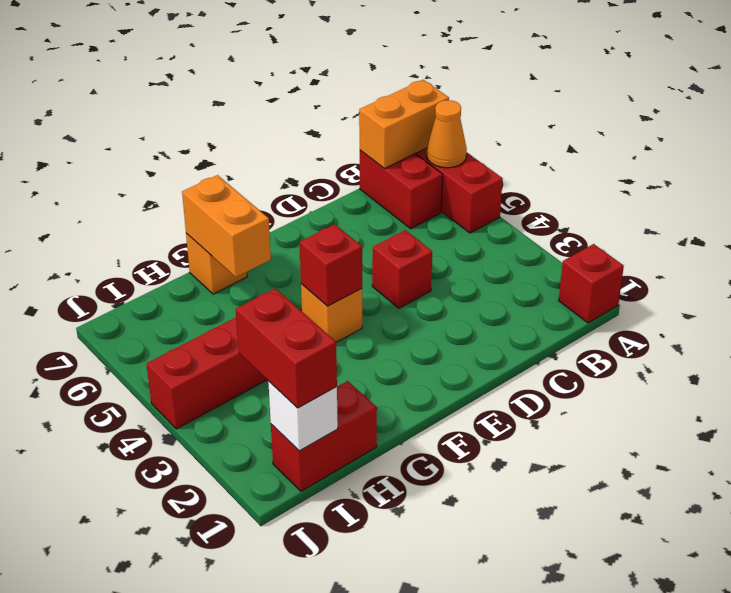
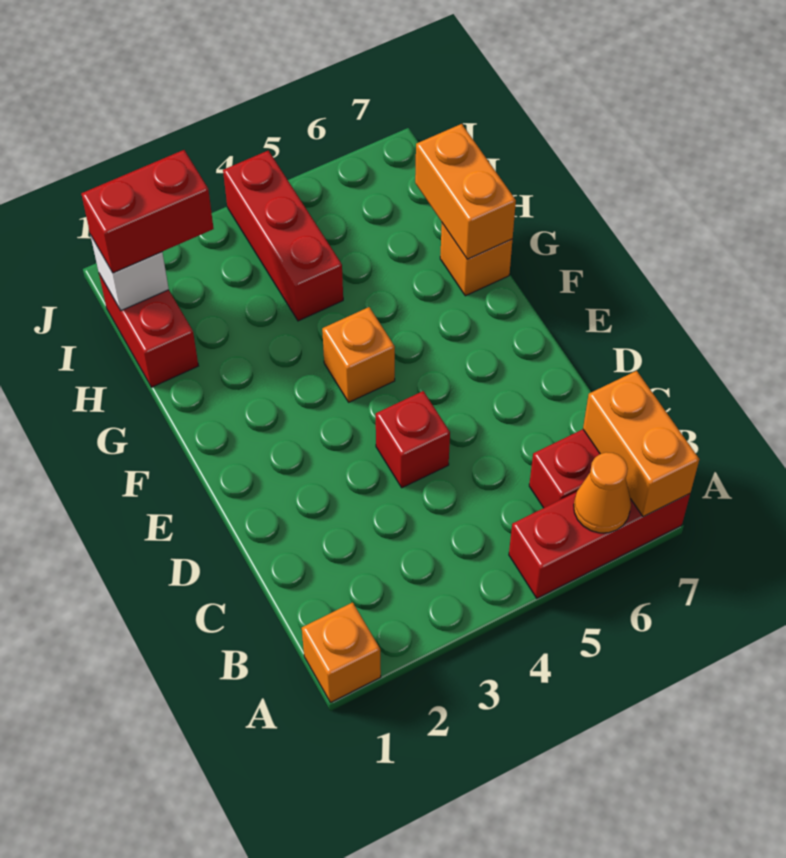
red brick A1 level 1 -> orange brick A1 level 1
red brick F4 level 2 -> none
orange brick G6:G7 level 2 -> orange brick G7:H7 level 2

